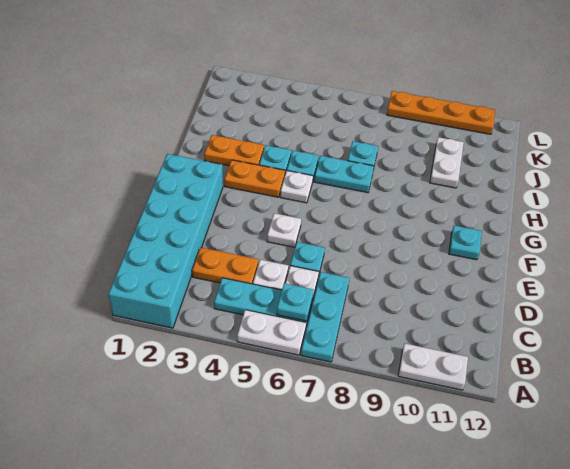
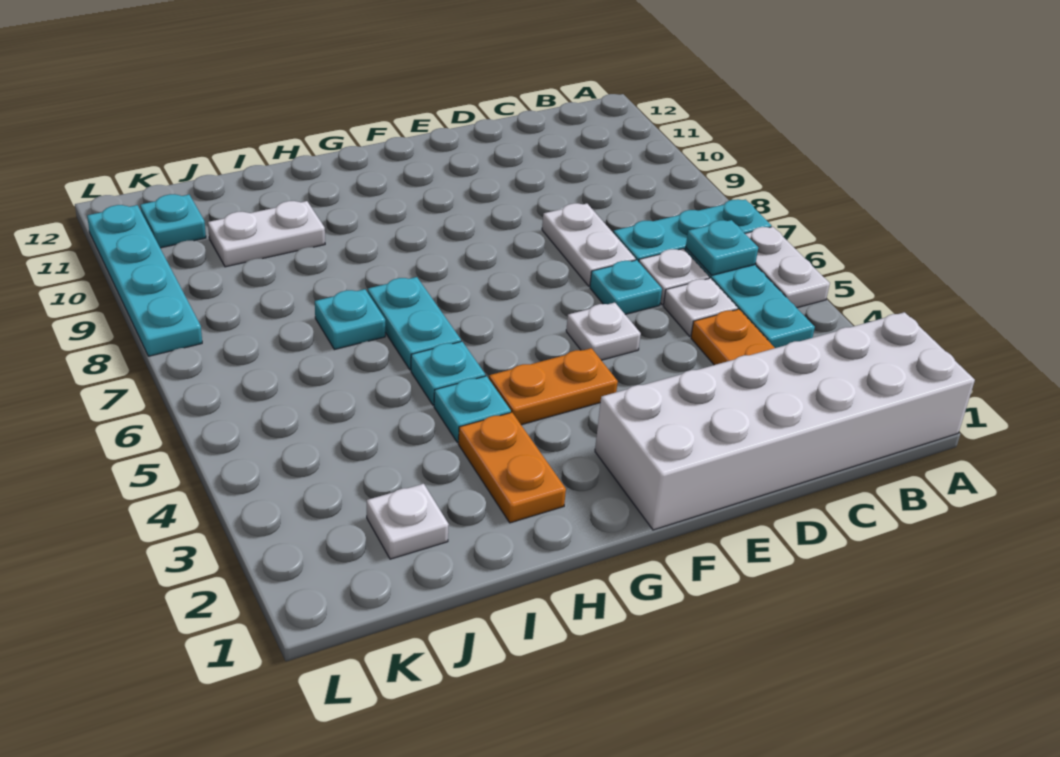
cyan brick A1:F2 level 1 -> white brick A1:F2 level 1
white plate A10:A11 level 1 -> white plate D7:D8 level 1
cyan plate F11 level 1 -> cyan plate K11 level 1
orange plate G3:G4 level 1 -> orange plate F4:G4 level 1
white plate G5 level 1 -> white plate J2 level 1
orange plate L8:L11 level 1 -> cyan plate L8:L11 level 1

